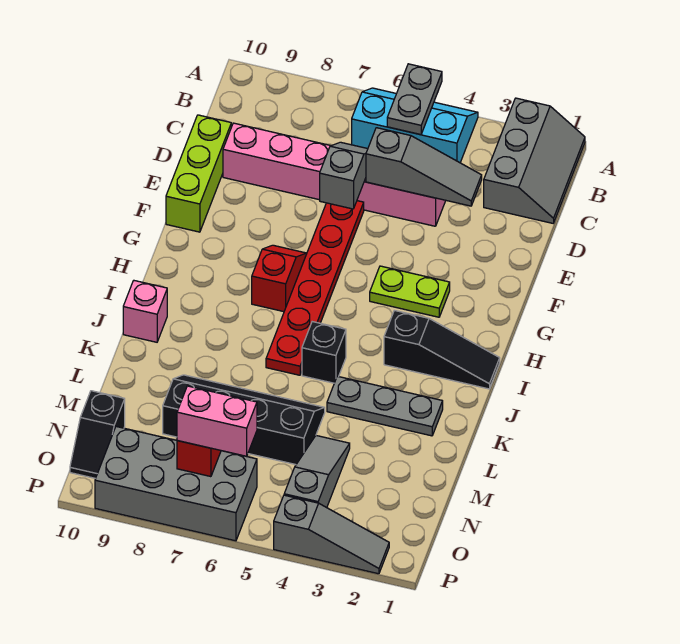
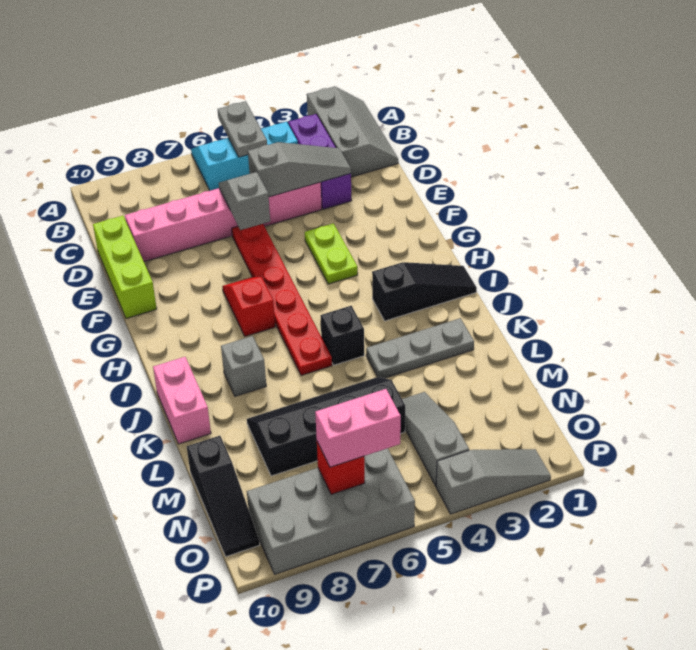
none -> purple brick B3:D3 level 1
lime plate G3:G4 level 1 -> lime plate F4:G4 level 1
none -> grey brick J8 level 1
pink brick J10 level 1 -> pink brick J10:K10 level 1
black slope N10:O10 level 1 top N -> black slope M10:O10 level 1 top M

